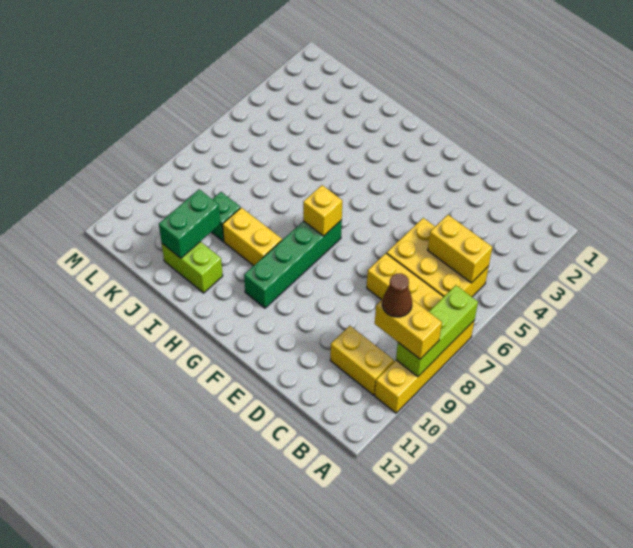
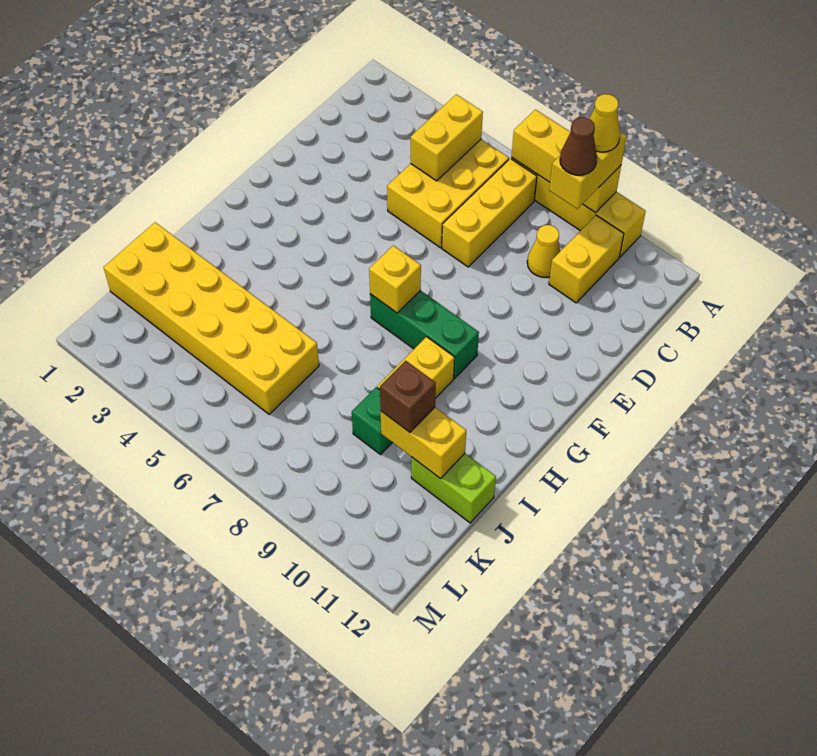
lime brick A7:A9 level 2 -> yellow brick A7:A9 level 2
none -> yellow cone A9 level 4
none -> yellow cone C9 level 1
green brick G7:G10 level 1 -> green brick G7:G9 level 1
lime brick I11:J11 level 1 -> lime brick J11:J12 level 1
none -> yellow brick J1:K6 level 1
green brick J10:J11 level 2 -> yellow brick J10:J11 level 2
none -> brown brick J10 level 3

